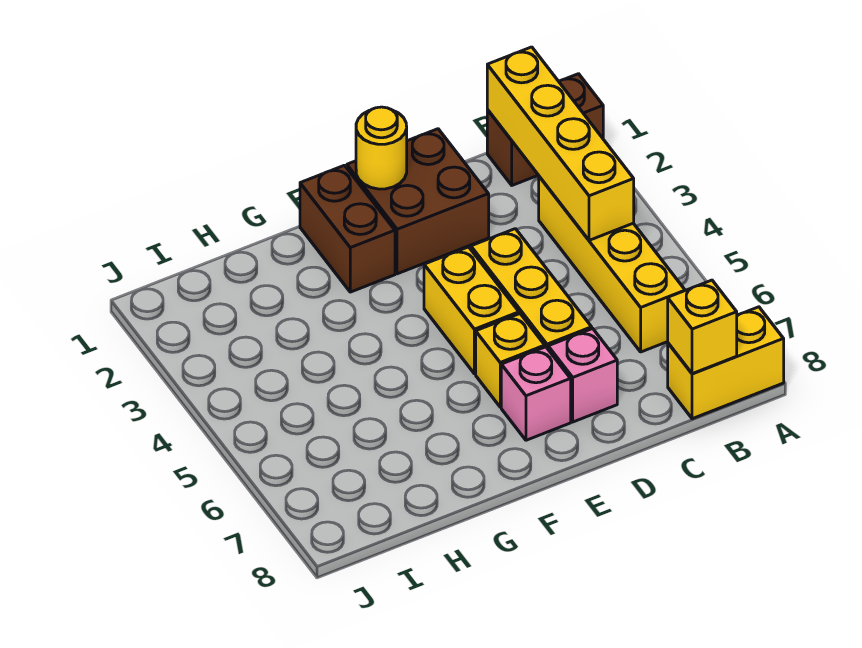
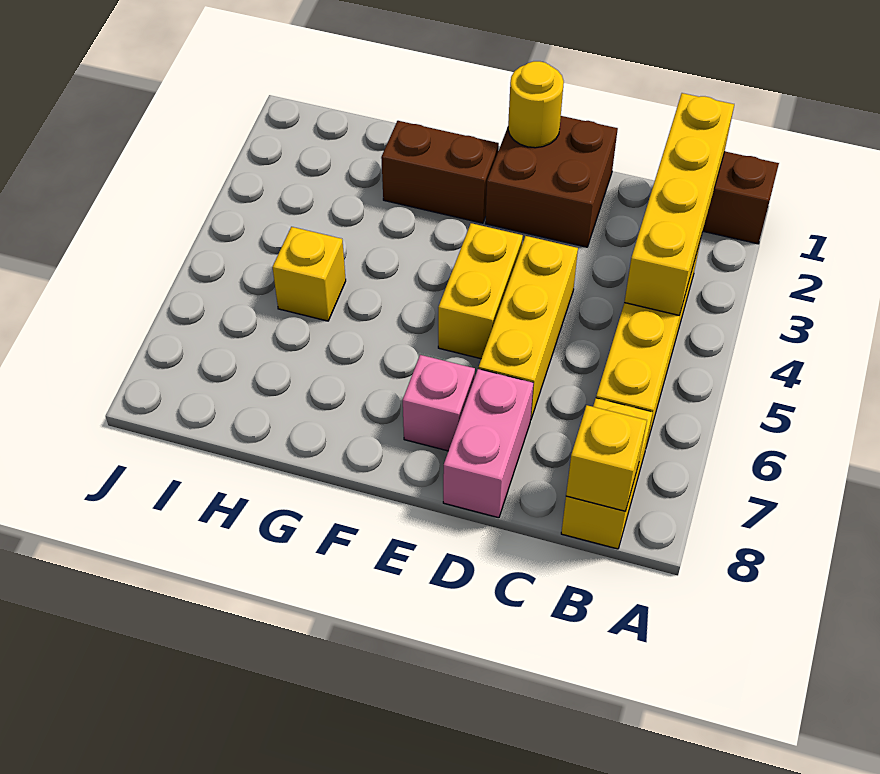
yellow brick A8:B8 level 1 -> yellow brick B7:B8 level 1
pink brick D7 level 1 -> pink brick D7:D8 level 1
yellow brick E6 level 1 -> yellow brick H5 level 1
brown brick F1:F2 level 1 -> brown brick F2:G2 level 1

